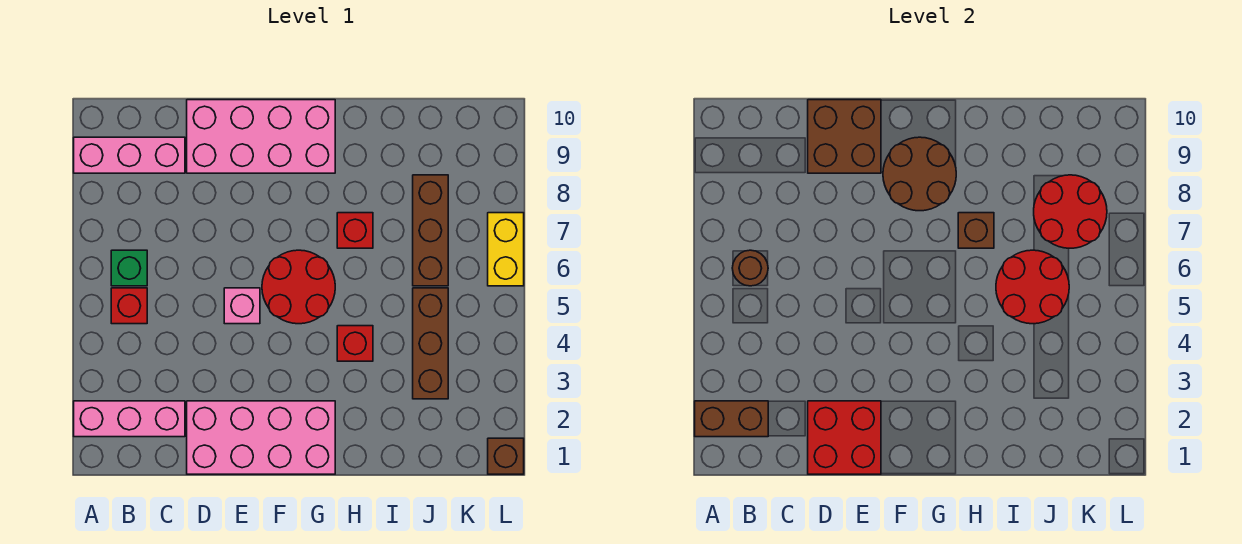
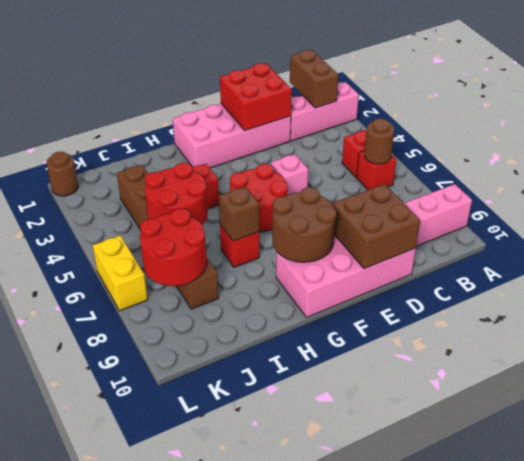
brown brick A2:B2 level 2 -> brown brick B1:B2 level 2
green brick B6 level 1 -> red brick B6 level 1
brown brick L1 level 1 -> brown round brick L1 level 1

